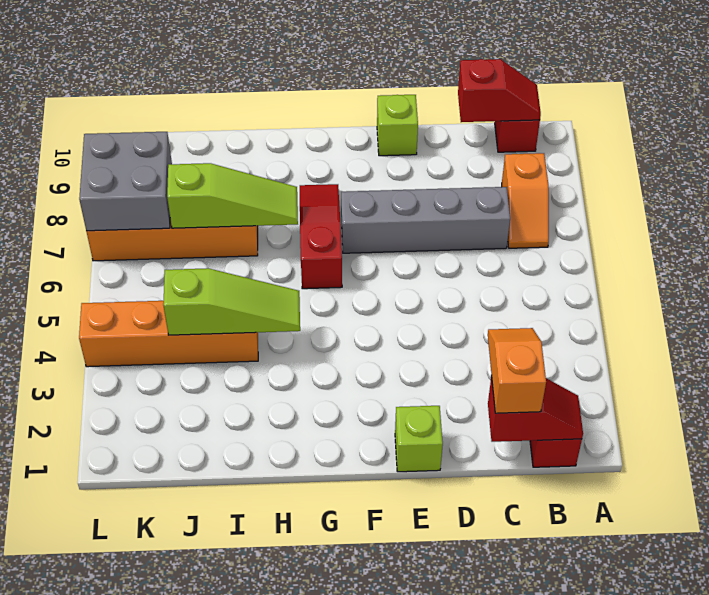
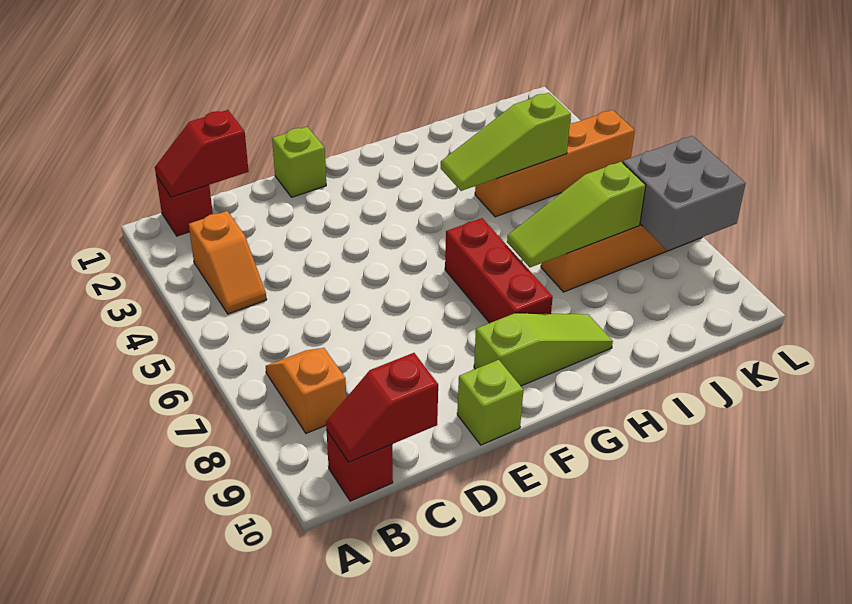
orange slope C1:C2 level 3 top 1 -> orange slope B3:B4 level 1 top 3
grey brick C7:F7 level 1 -> none
none -> lime slope F9:H9 level 1 top F
red slope G6:G8 level 1 top 6 -> red brick G6:G8 level 1

